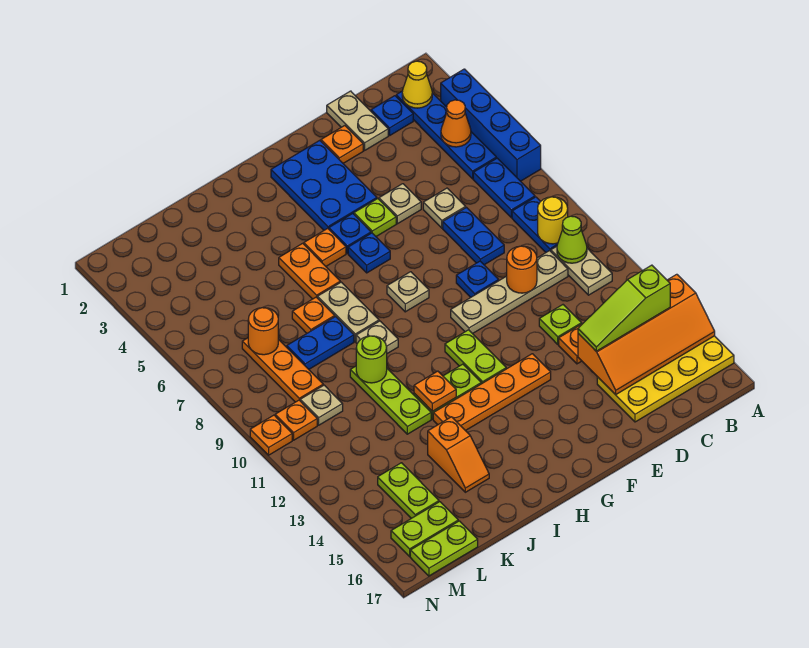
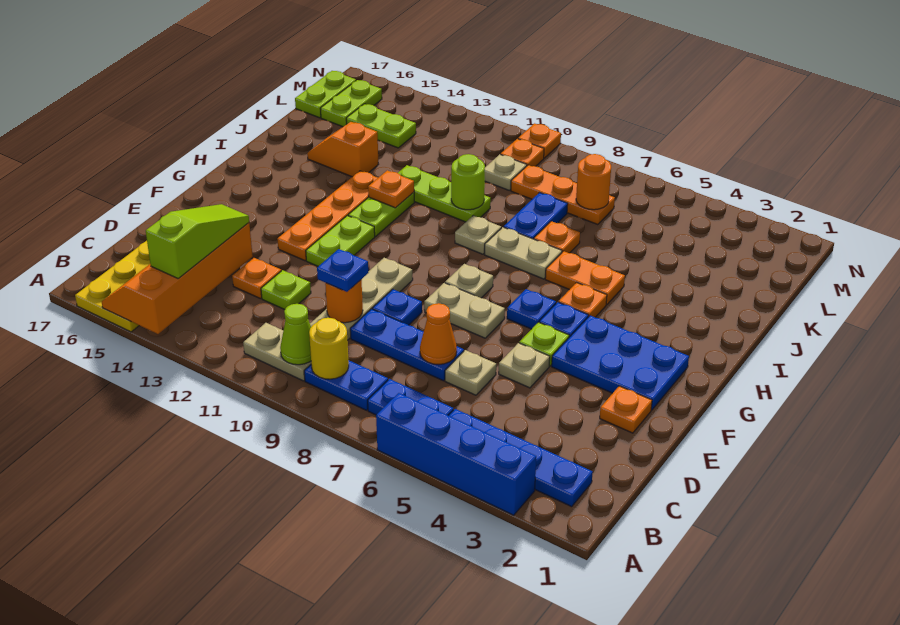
yellow cone B2 level 2 -> none
orange cone B4 level 2 -> orange cone D7 level 2
blue plate C2 level 1 -> blue plate D10 level 3
tan plate D1:D2 level 1 -> tan plate F7:F8 level 1
blue plate D7:D8 level 1 -> blue plate D7:D9 level 1
lime plate G11:G12 level 1 -> lime plate F12:G12 level 1

